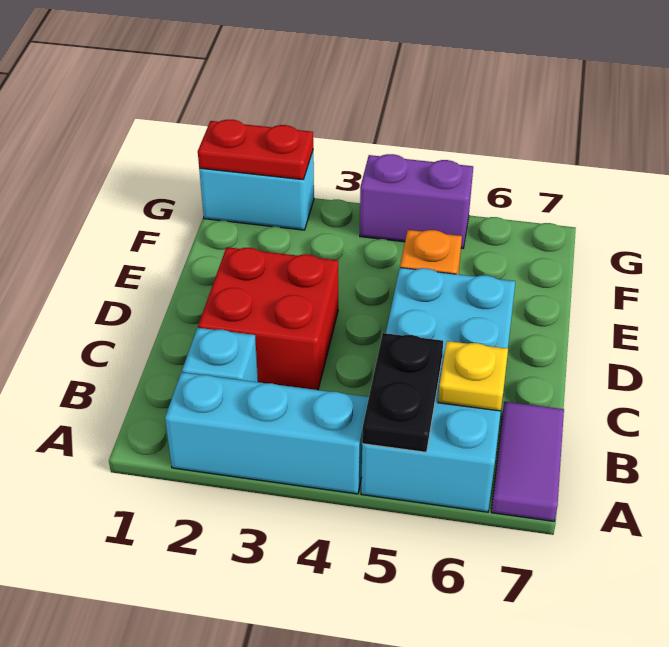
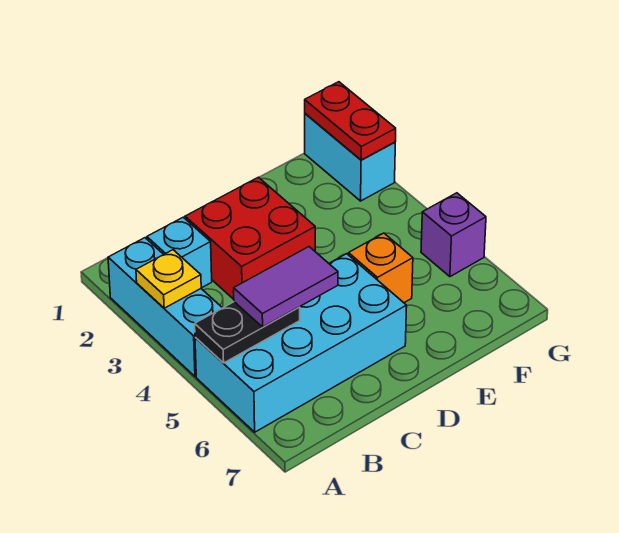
purple tile A7:B7 level 1 -> purple tile B5:C5 level 3
yellow plate B6 level 2 -> yellow plate A3 level 2
purple brick G4:G5 level 1 -> purple brick G5 level 1

